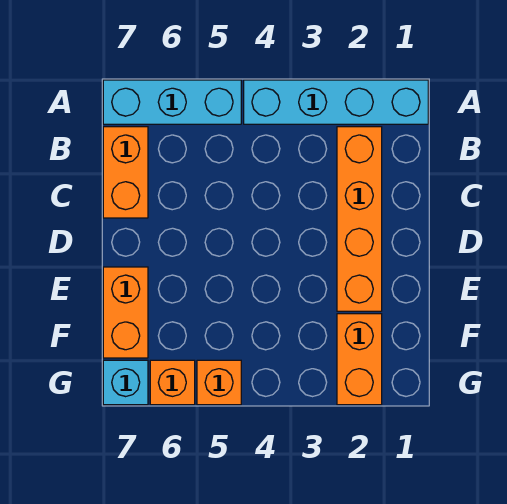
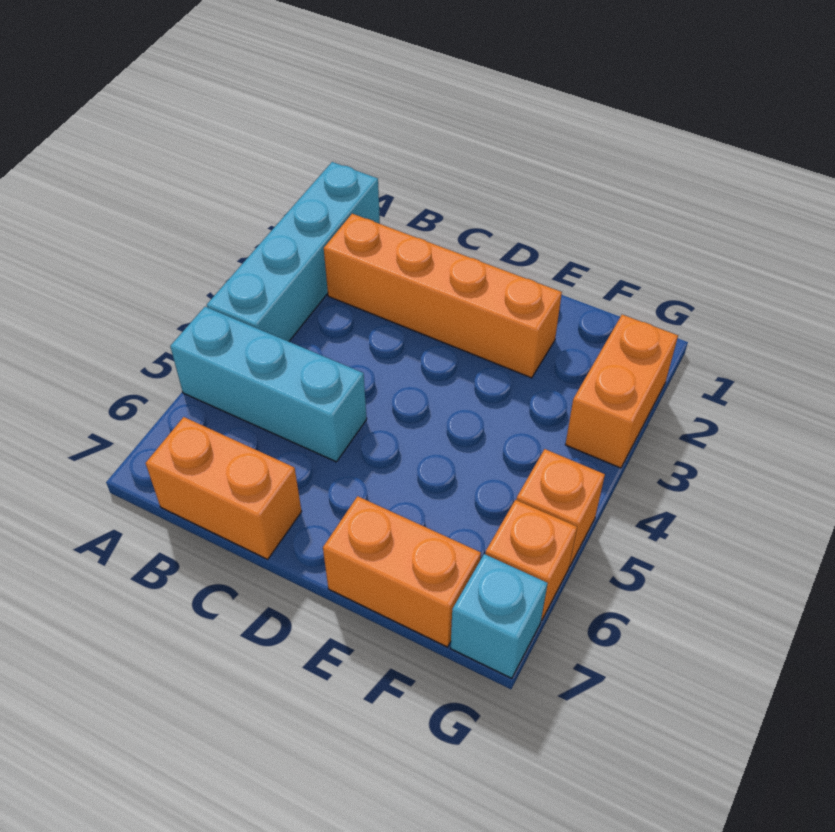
cyan brick A5:A7 level 1 -> cyan brick A5:C5 level 1
orange brick F2:G2 level 1 -> orange brick G2:G3 level 1

